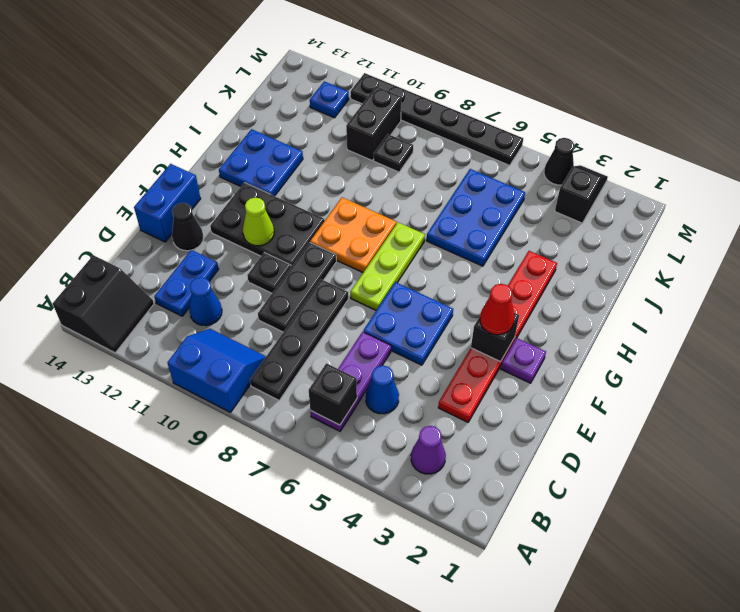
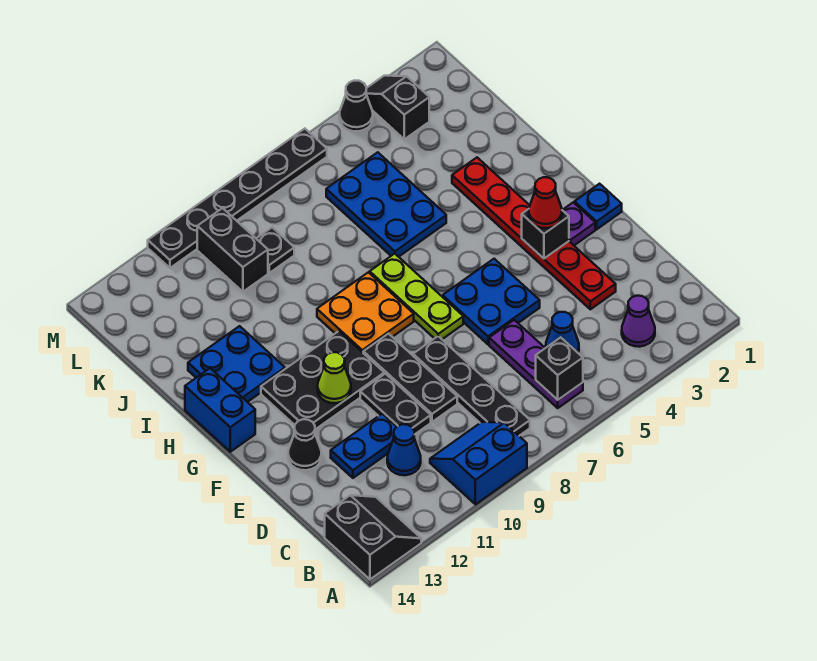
blue plate C12:D12 level 1 -> blue plate D11:D12 level 1
black plate E10 level 1 -> black plate D10:E10 level 1
blue brick E14:F14 level 1 -> blue brick G14:H14 level 1
blue plate L12 level 1 -> blue plate F1 level 1

